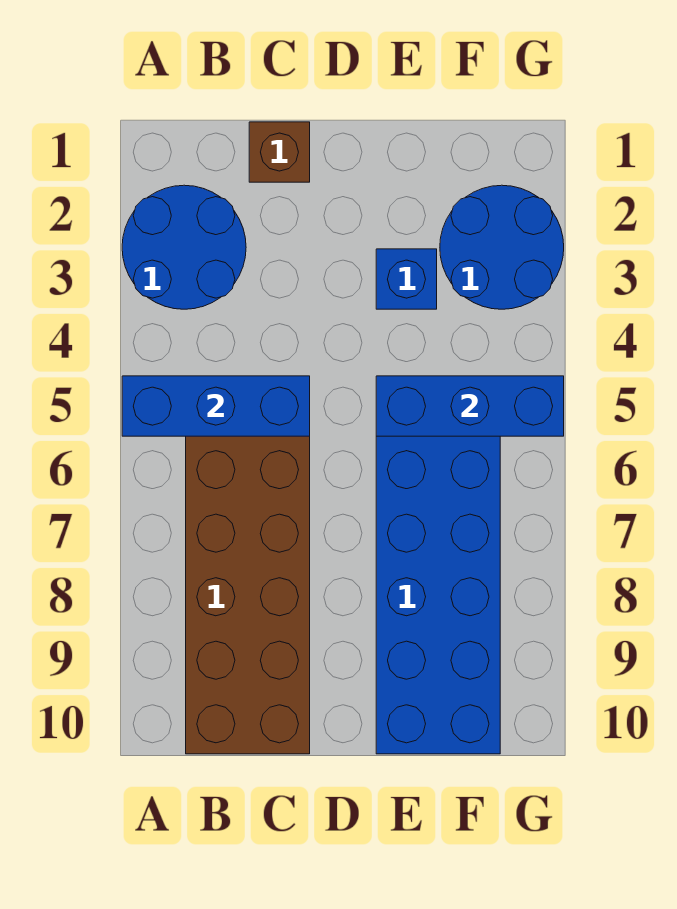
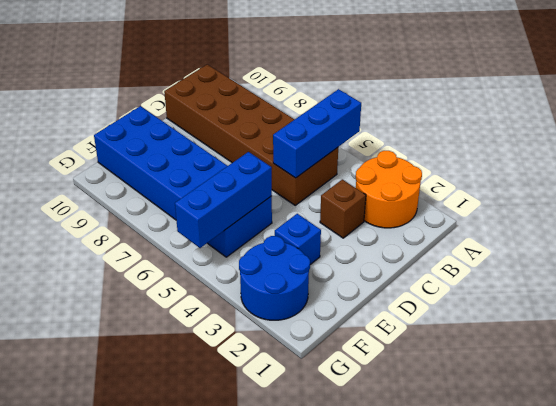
blue round brick A2:B3 level 1 -> orange round brick A2:B3 level 1
brown brick C1 level 1 -> brown brick C3 level 1

